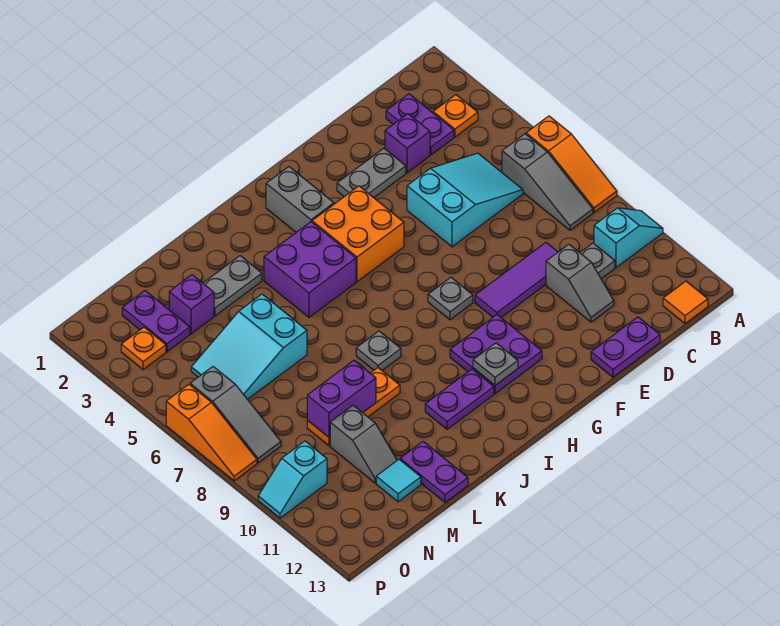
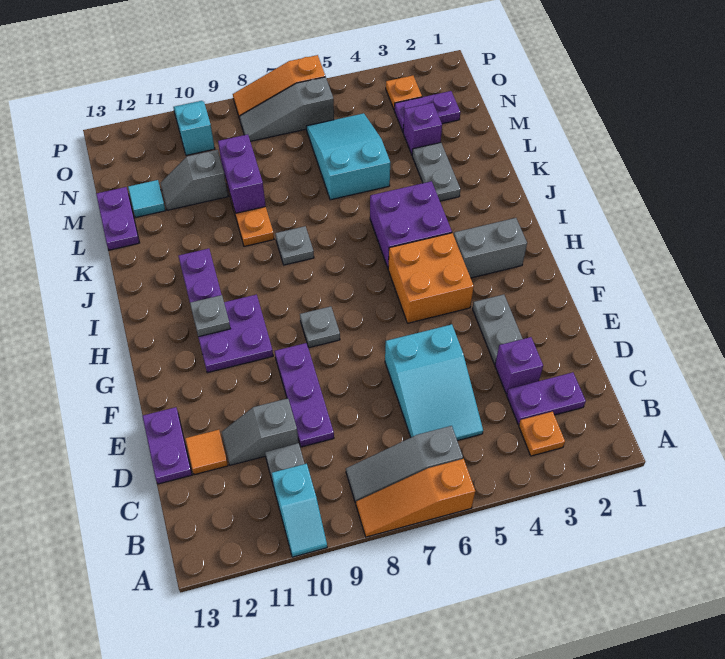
orange tile B13 level 1 -> orange tile D12 level 1
purple tile D9:F9 level 1 -> purple plate D9:F9 level 1
purple plate L12:L13 level 1 -> purple plate L13:M13 level 1

